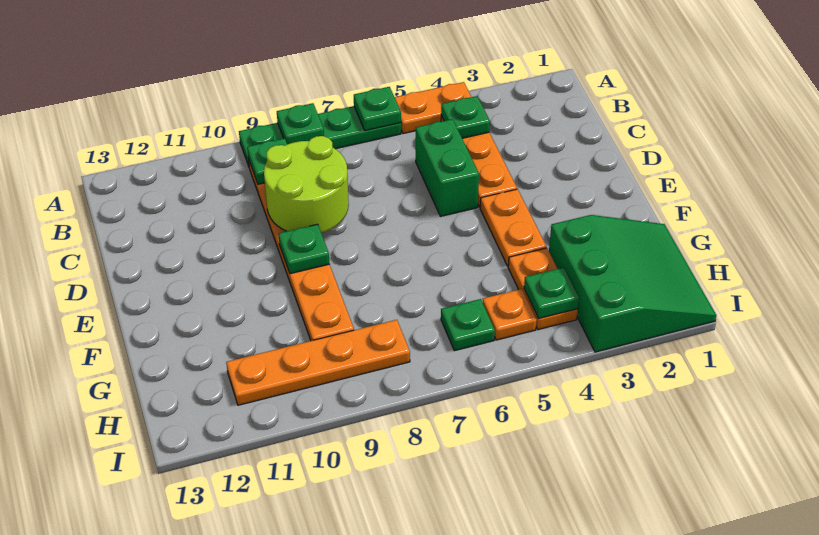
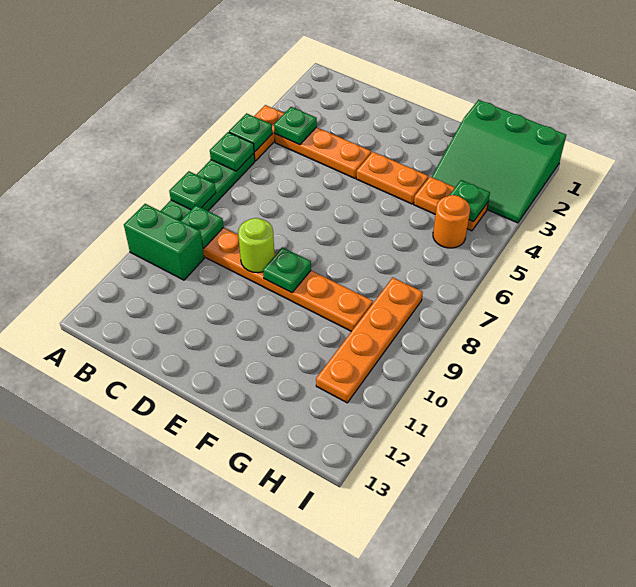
green brick C5:D5 level 1 -> green brick A10:B10 level 1
lime round brick C8:D9 level 2 -> lime round brick D9 level 2
green slope G1:I3 level 1 top 3 -> green slope G1:I3 level 1 top 1
orange plate H5 level 1 -> orange round brick H5 level 1
green plate H6 level 1 -> green plate A5 level 2

